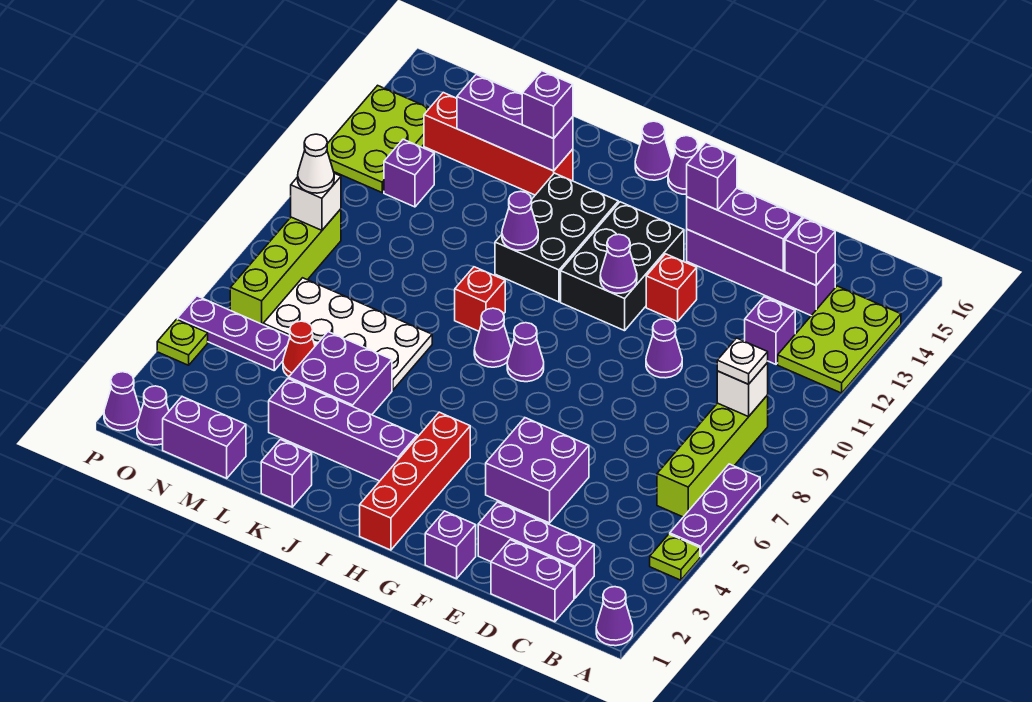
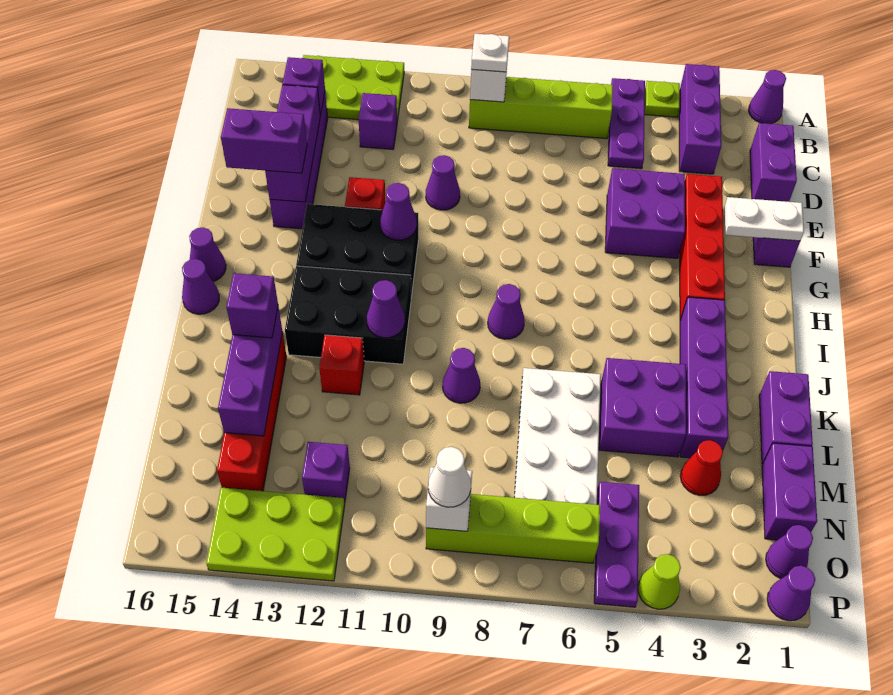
purple plate A5:A7 level 1 -> purple plate A5:C5 level 1
purple brick C2:E2 level 1 -> purple brick A3:C3 level 1
none -> white plate F1:F2 level 2
purple brick F14 level 3 -> purple brick F14:F15 level 3
red brick H1:H4 level 1 -> red brick E3:H3 level 1
purple cone H8 level 1 -> purple cone K9 level 1
red brick J9 level 1 -> red brick K12 level 1
purple brick K1 level 1 -> purple brick K1:L1 level 1
red cone M5 level 1 -> red cone M3 level 1
lime plate P4 level 1 -> lime cone P4 level 1

